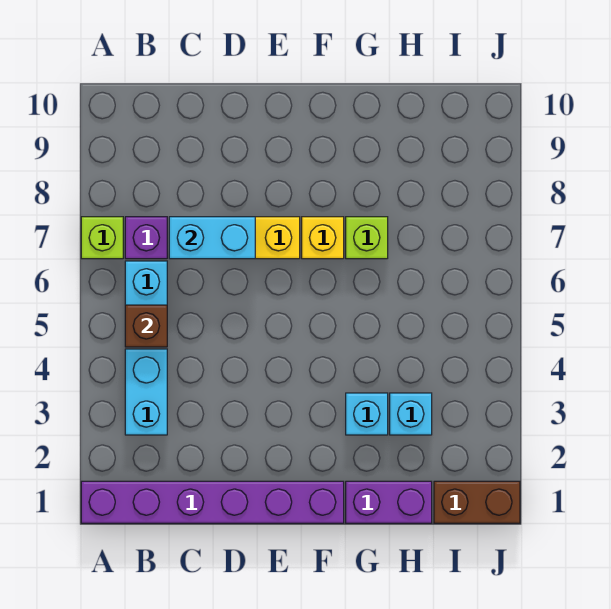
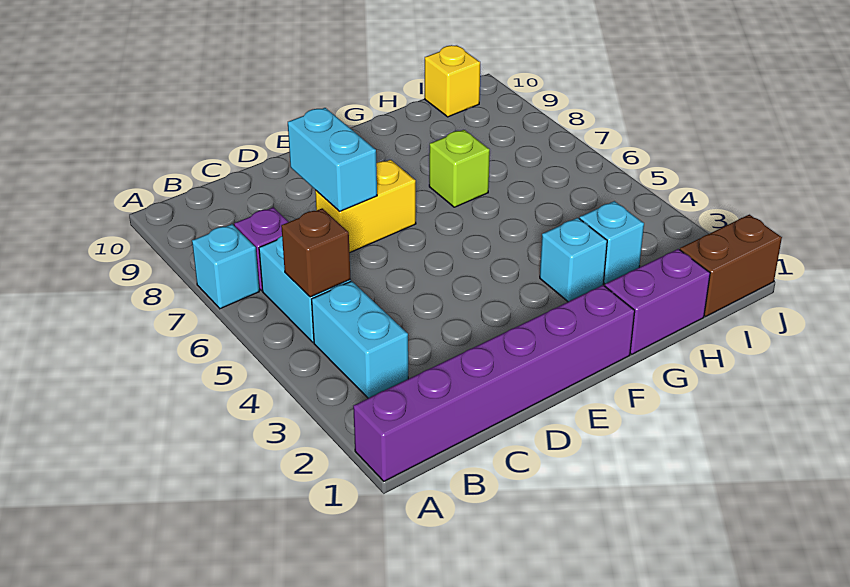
lime brick A7 level 1 -> cyan brick A7 level 1
cyan brick C7:D7 level 2 -> cyan brick D7:D8 level 2
yellow brick F7 level 1 -> yellow brick I10 level 1

